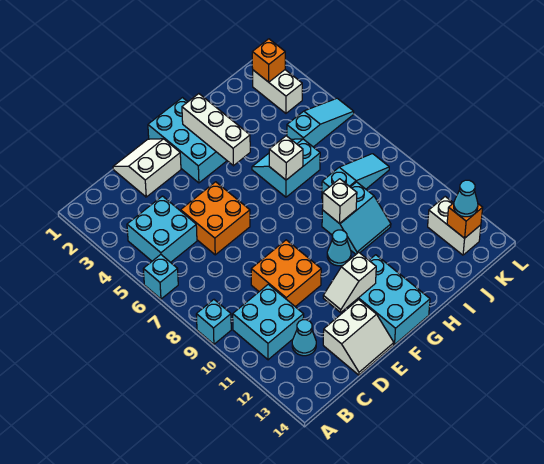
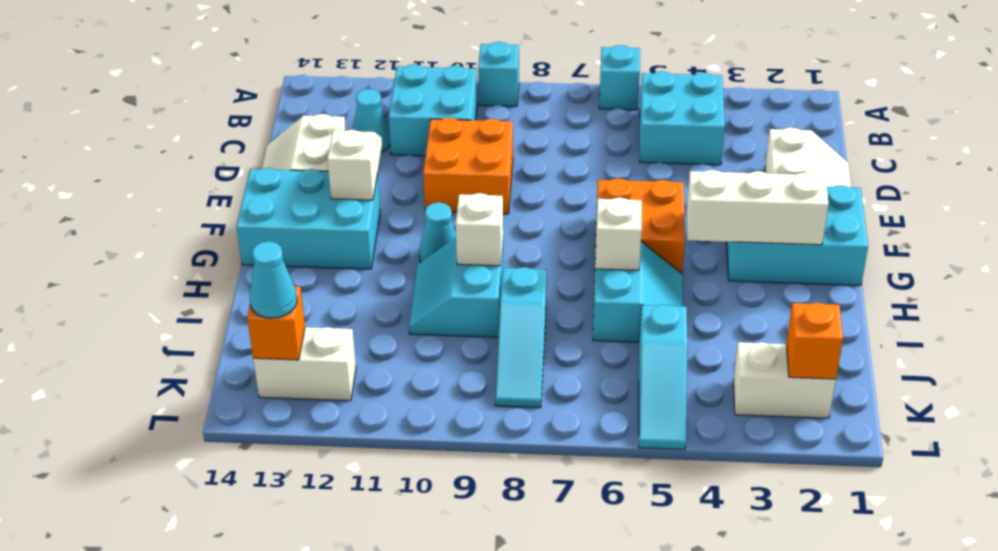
orange brick D5:E6 level 1 -> orange brick F5:G6 level 1

